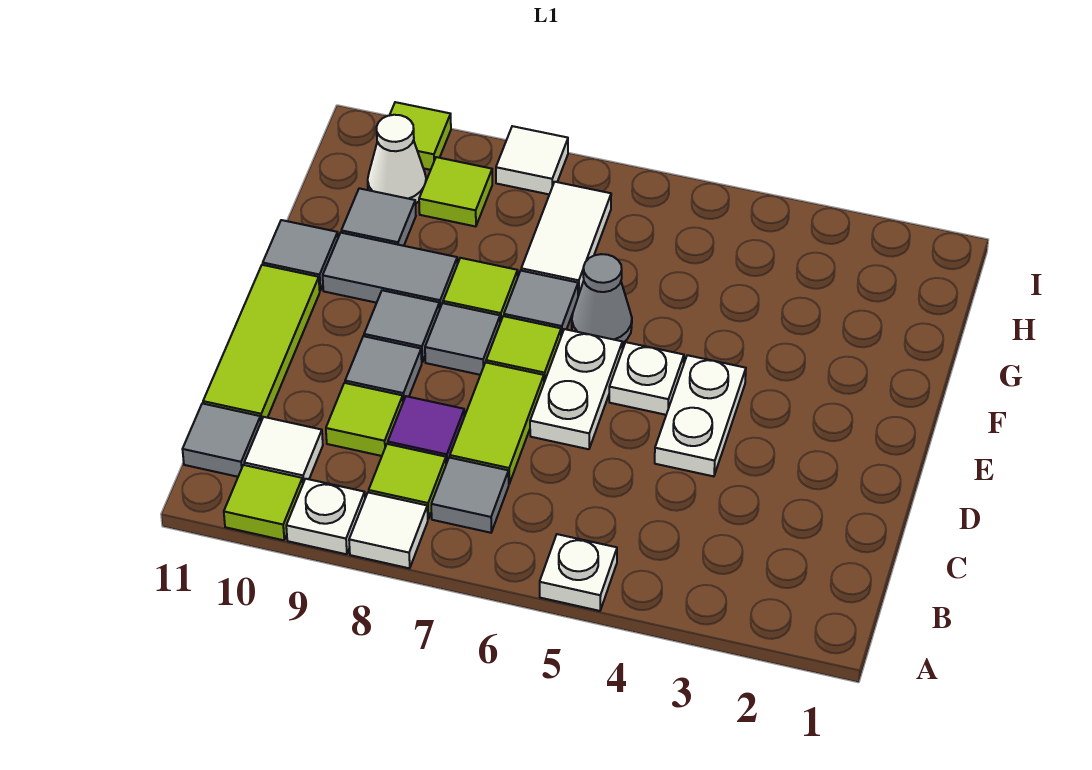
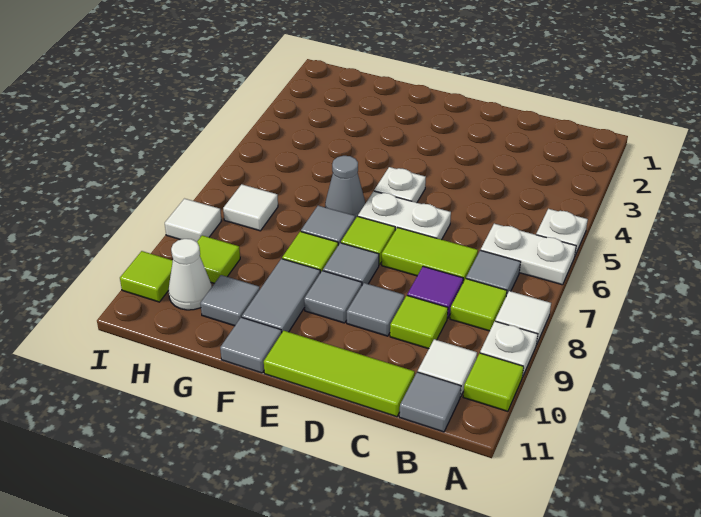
white plate D4:E4 level 1 -> white plate A6:B6 level 1
white tile G7:H7 level 1 -> white tile H7 level 1

